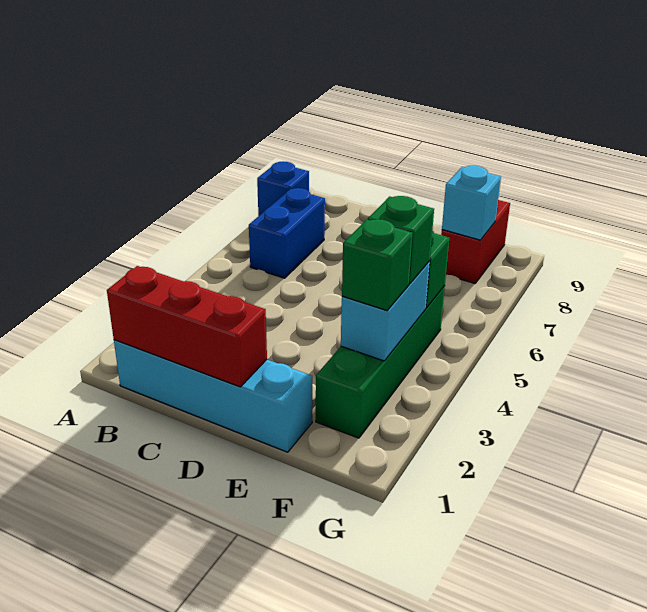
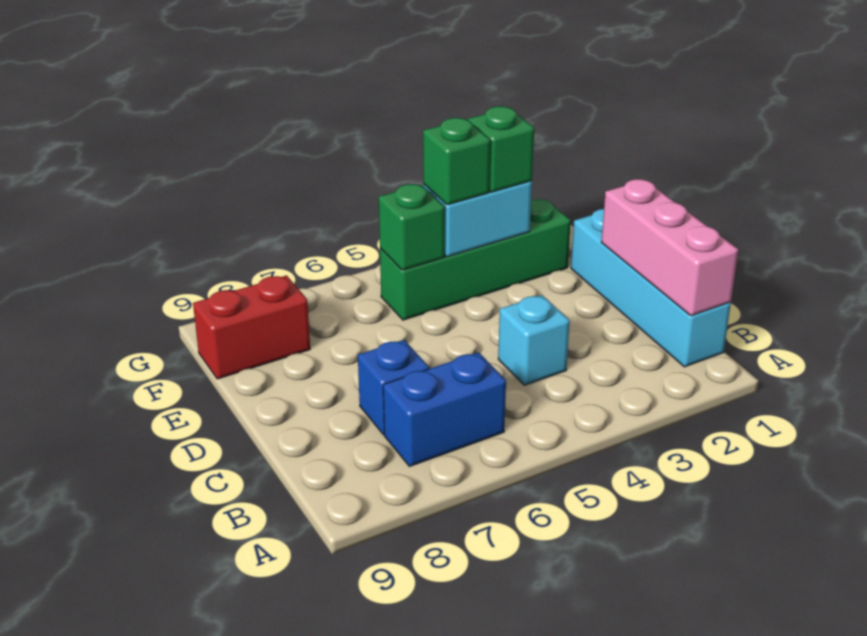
blue brick A8 level 1 -> blue brick C7 level 1
red brick B1:D1 level 2 -> pink brick B1:D1 level 2
cyan brick F8 level 2 -> cyan brick C4 level 1

